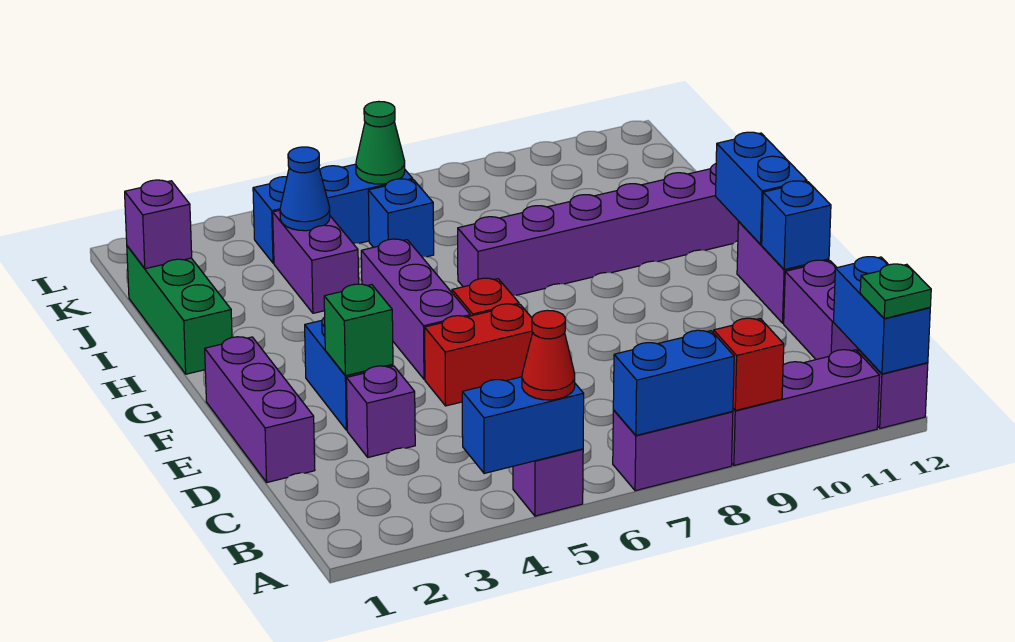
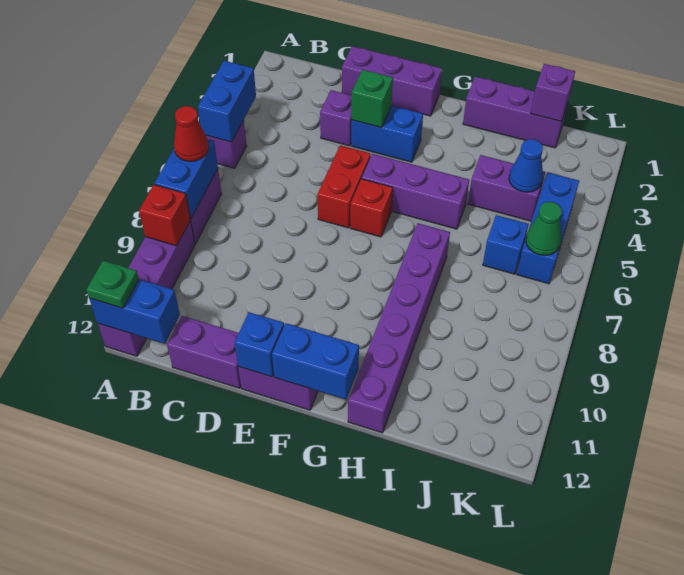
red cone A5 level 3 -> red cone A7 level 3
green brick H1:J1 level 1 -> purple brick H1:J1 level 1

